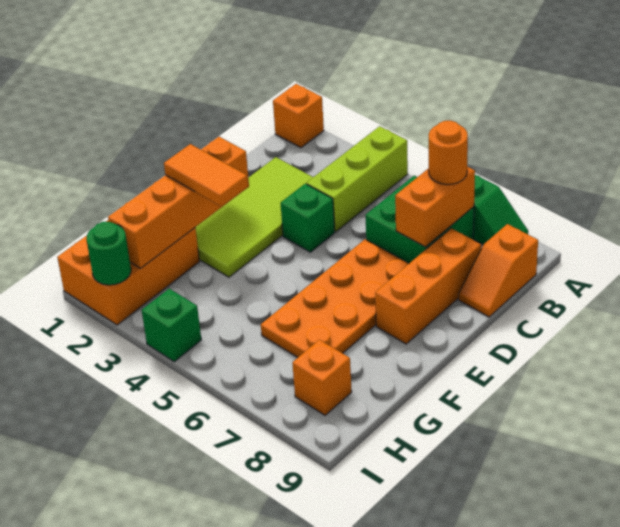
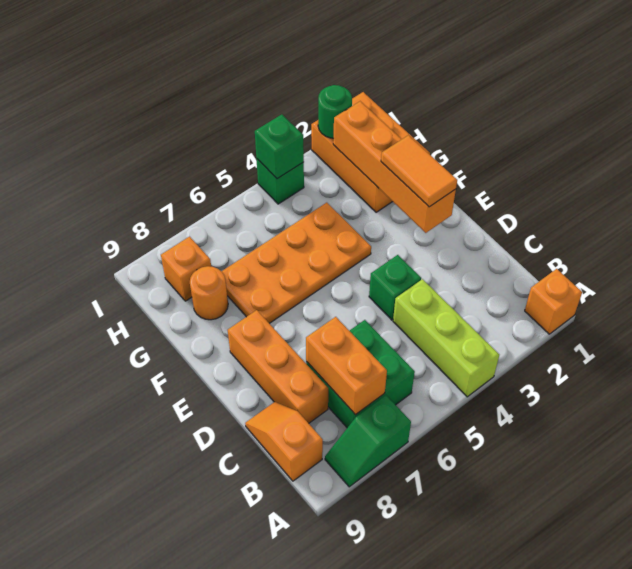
orange round brick B7 level 3 -> orange round brick G8 level 1
lime tile C2:F3 level 1 -> none
orange plate D6:G7 level 1 -> orange plate F4:G7 level 1
orange tile F2:F3 level 3 -> orange tile E2:F2 level 3
none -> green brick I4 level 2

